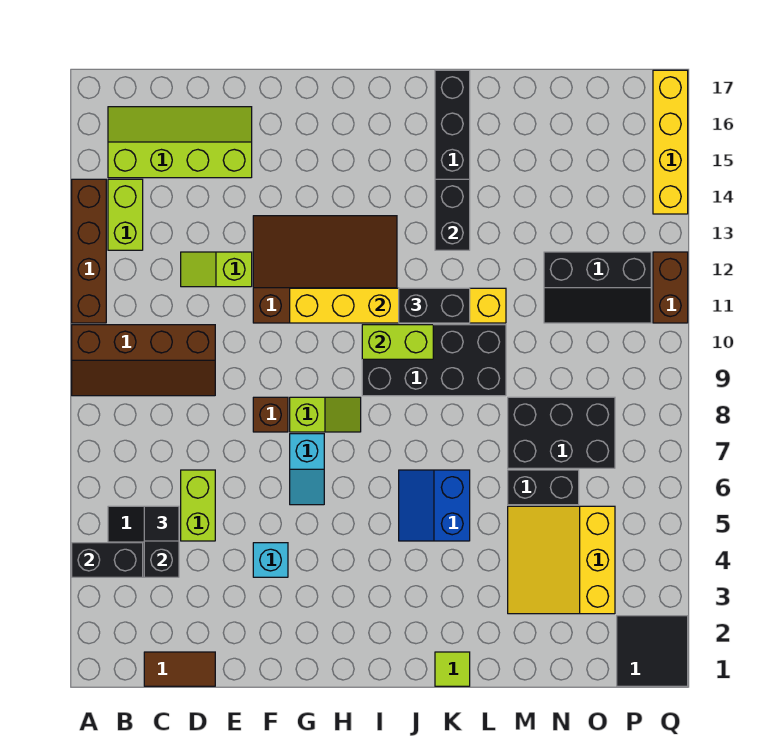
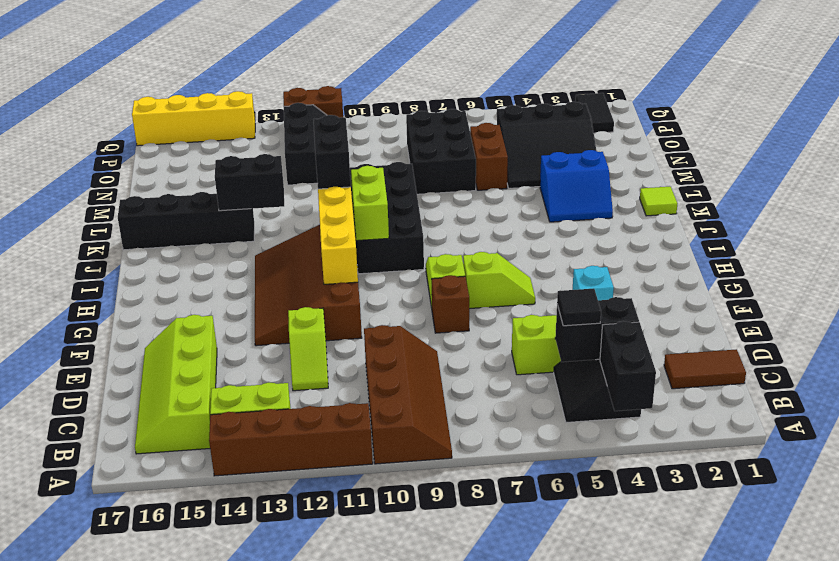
brown tile C1:D1 level 1 -> brown tile C1:C2 level 1
cyan slope G6:G7 level 1 top 7 -> lime slope G6:G7 level 1 top 7
blue slope J5:K6 level 1 top K -> blue slope K3:L4 level 1 top L
yellow slope M3:O5 level 1 top O -> black slope M3:O5 level 1 top O
black brick M6:N6 level 1 -> brown brick M6:N6 level 1
black tile P1:Q2 level 1 -> black tile P2:Q2 level 1

